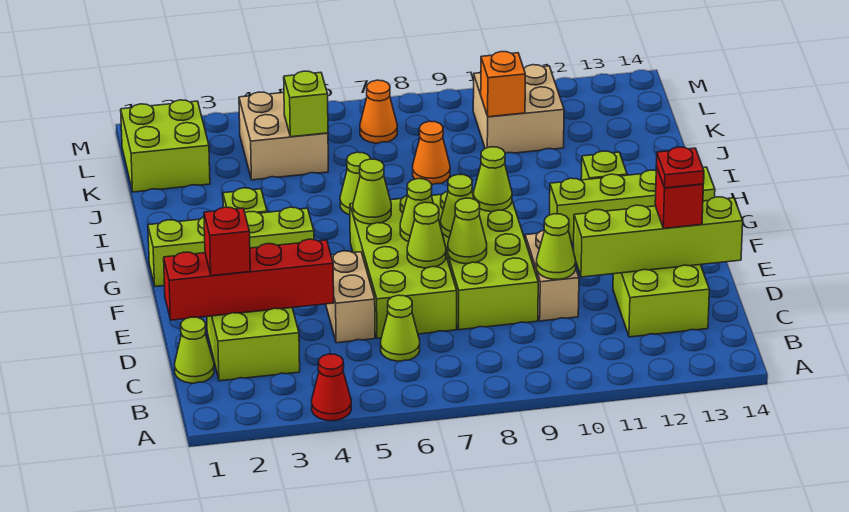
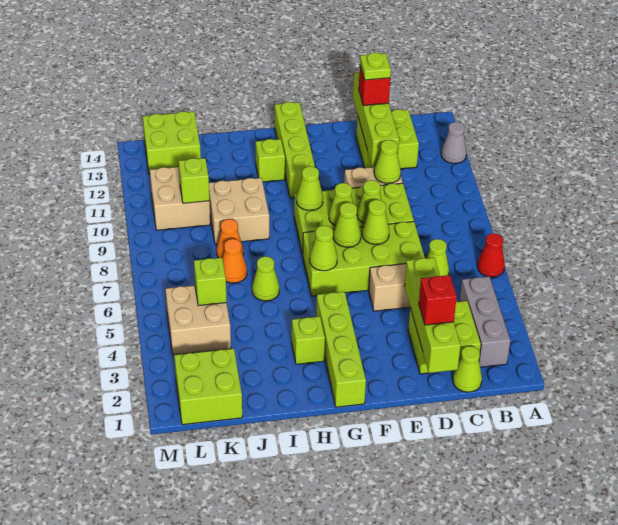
red cone A4 level 1 -> red cone A6 level 1
none -> grey cone A12 level 1
none -> grey brick B2:B4 level 1
red brick D1:D4 level 2 -> lime brick D1:D4 level 2
red plate D13 level 4 -> lime plate D13 level 4
none -> tan brick I9:J10 level 1
orange brick K10 level 2 -> lime brick K10 level 2
none -> lime brick K13:L14 level 1
orange cone L7 level 1 -> orange cone J7 level 1

